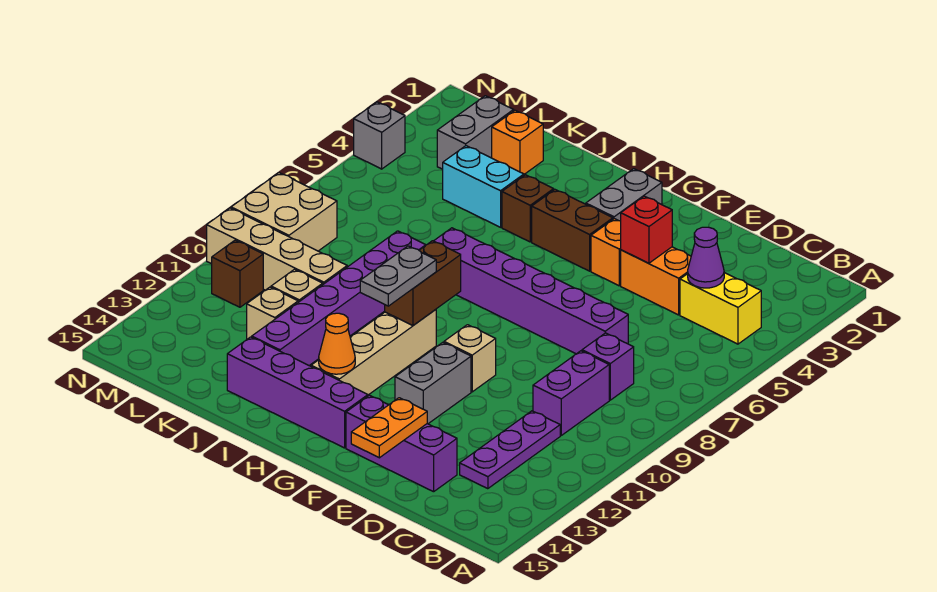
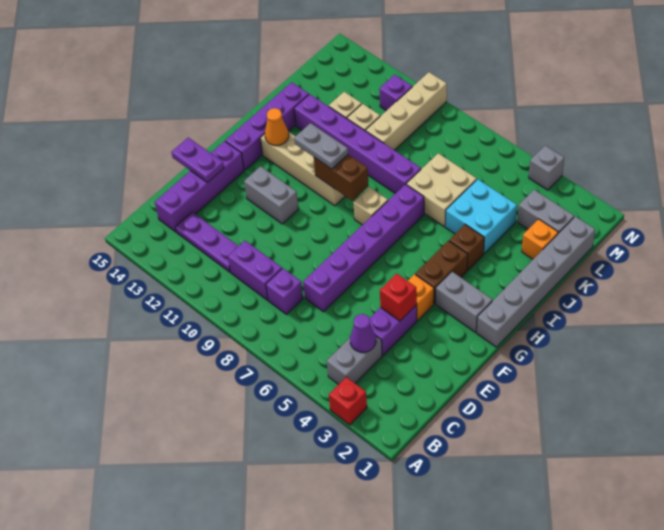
none -> red brick A3 level 1
yellow brick B4:C4 level 1 -> grey brick B4:C4 level 1
orange brick D4:E4 level 1 -> purple brick D4:E4 level 1
purple brick D14:F14 level 1 -> purple brick C14:F14 level 1
orange plate E14:E15 level 2 -> purple plate E14:E15 level 2
tan brick F10 level 1 -> tan brick H8 level 1
none -> grey brick G1:L1 level 1
cyan brick J4:K4 level 1 -> cyan brick J4:K5 level 1
tan brick M8:N9 level 1 -> tan brick J6:K7 level 1
brown brick M11 level 1 -> purple brick M11 level 1

